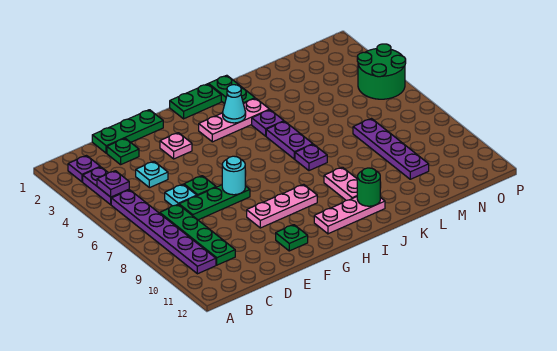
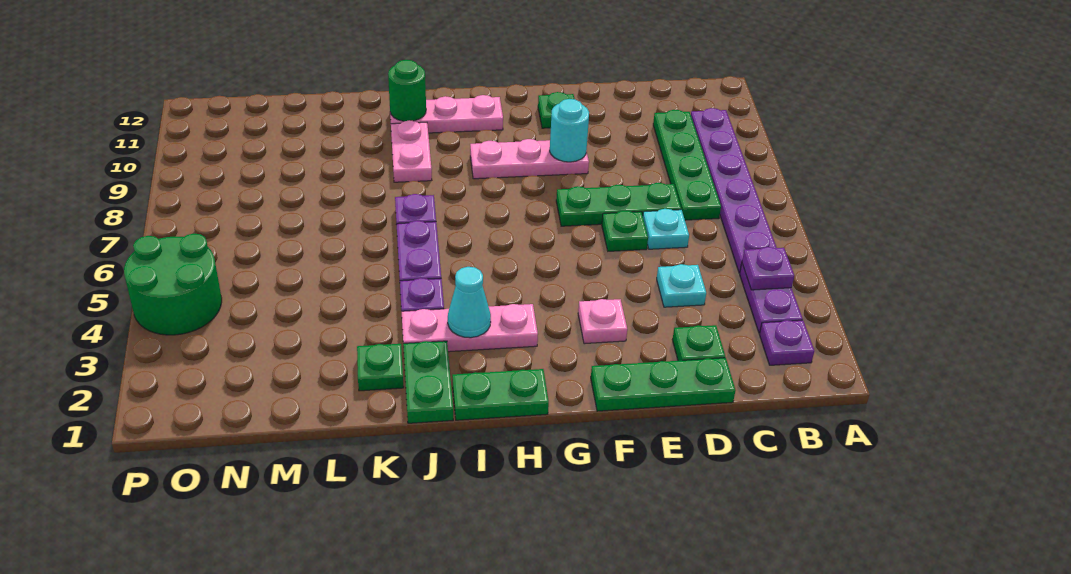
cyan round brick F7 level 2 -> cyan round brick F9 level 2
none -> green plate K2 level 1
purple plate M7:M10 level 1 -> none

